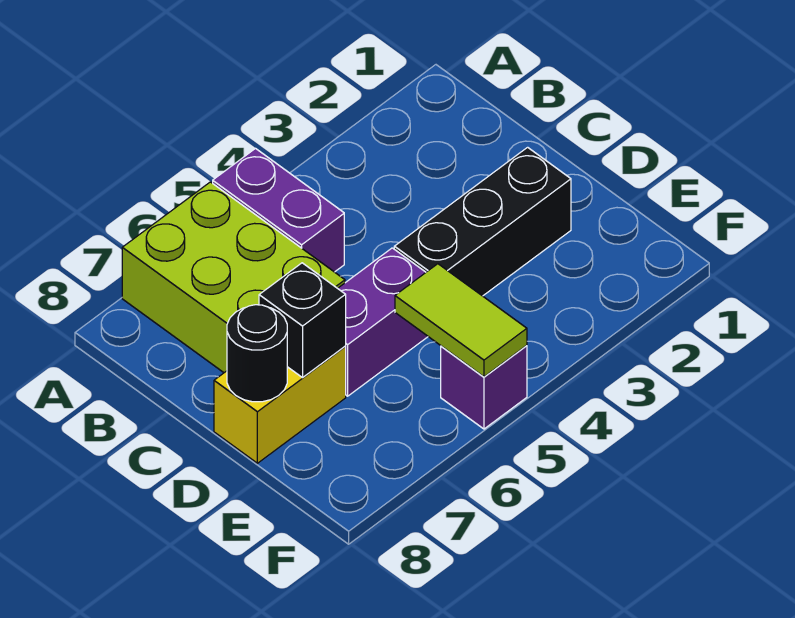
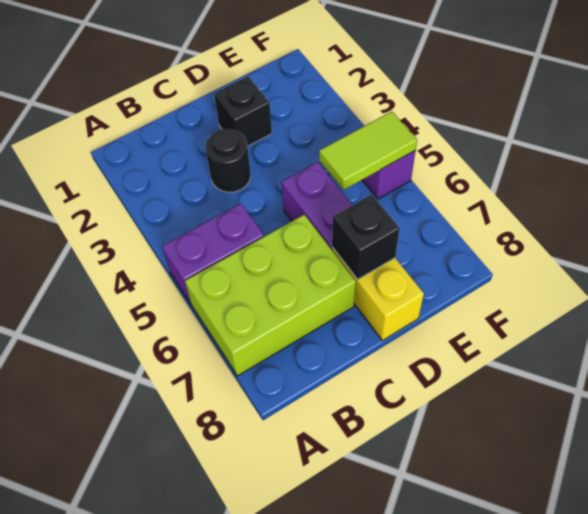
black brick D2:D4 level 1 -> black brick D2 level 1
black round brick D8 level 2 -> black round brick C3 level 1

